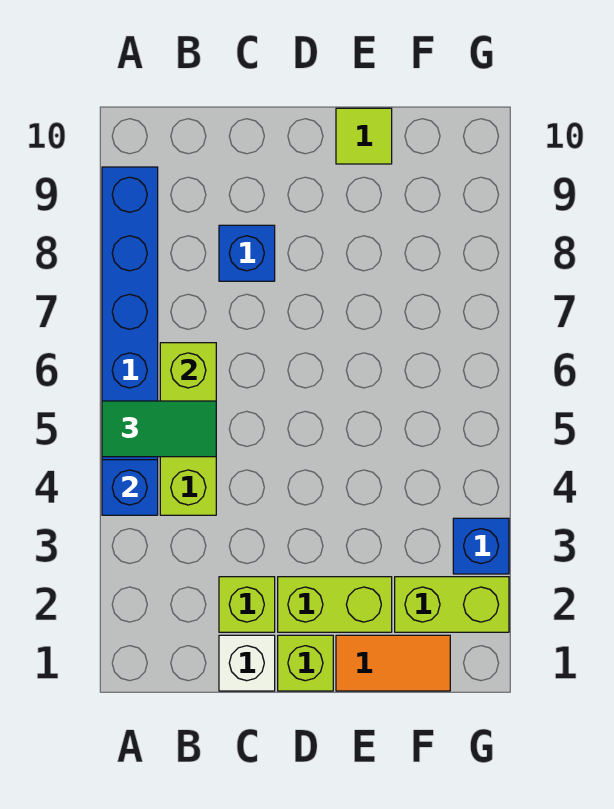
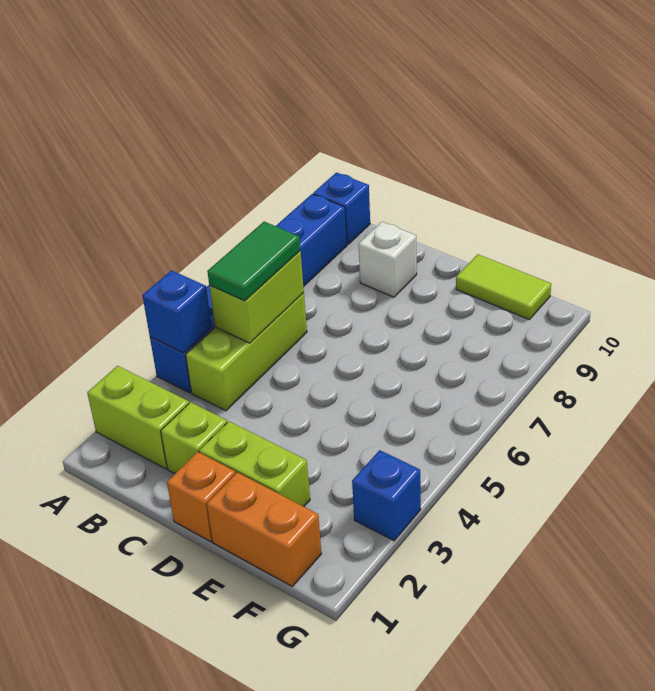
green tile A5:B5 level 3 -> green tile B5:B6 level 3
white brick C1 level 1 -> white brick C9 level 1
blue brick C8 level 1 -> blue brick A10 level 1
lime brick D1 level 1 -> orange brick D1 level 1
orange tile E1:F1 level 1 -> orange brick E1:F1 level 1
lime tile E10 level 1 -> lime tile E10:F10 level 1
lime brick F2:G2 level 1 -> lime brick A2:B2 level 1

